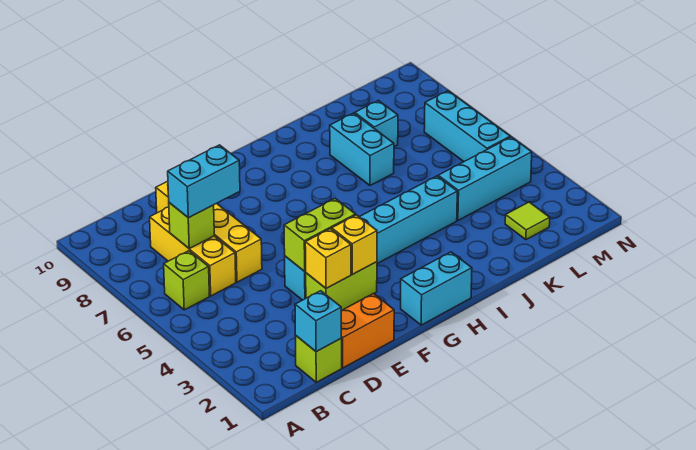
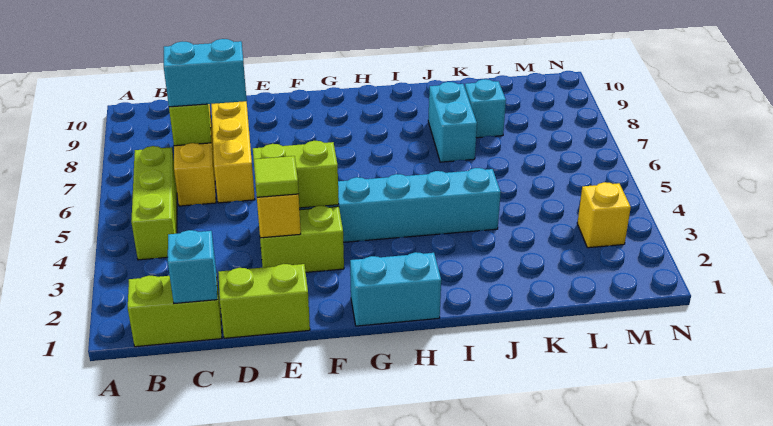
lime brick B6 level 1 -> lime brick B4:B6 level 1
lime brick C1 level 1 -> lime brick B1:C1 level 1
orange brick D1:E1 level 1 -> lime brick D1:E1 level 1
yellow brick F3 level 2 -> yellow brick M3 level 1
cyan brick K4:M4 level 1 -> none
lime tile L2 level 1 -> lime tile E3 level 3
cyan brick M5:M7 level 1 -> none

